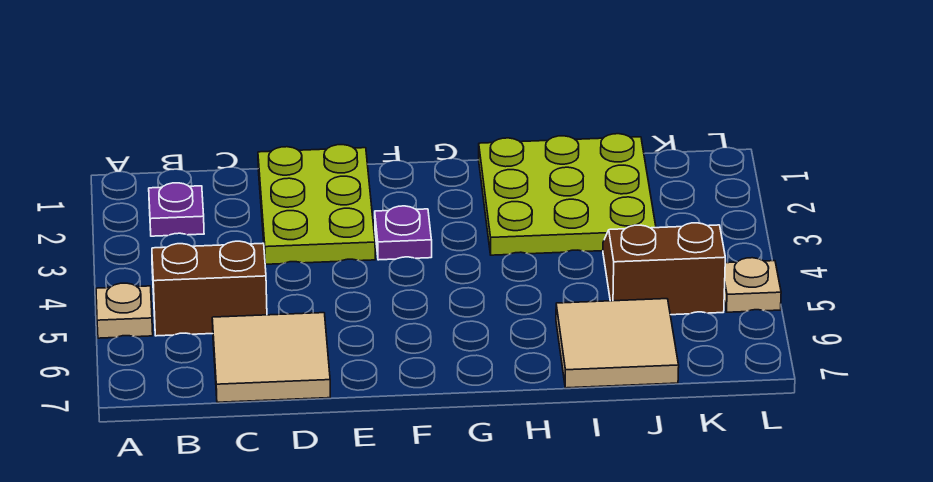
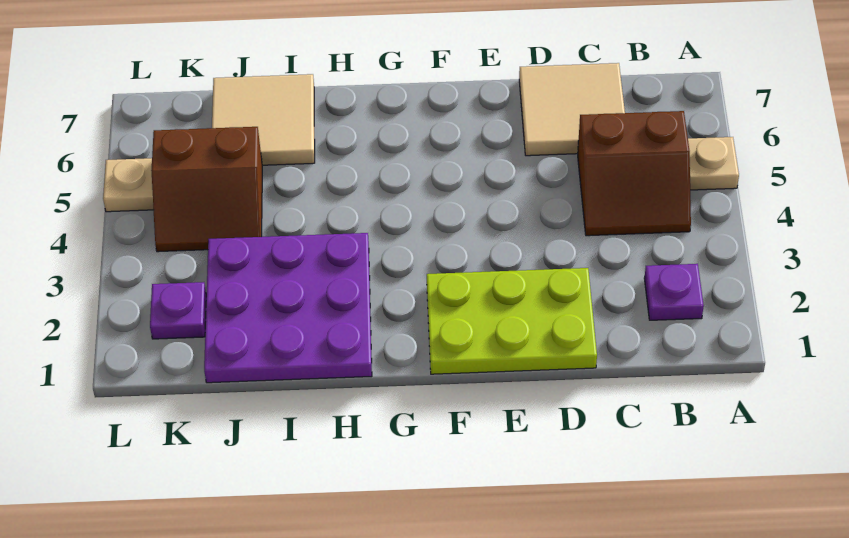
lime plate D1:E3 level 1 -> lime plate D1:F2 level 1
purple plate F3 level 1 -> purple plate K2 level 1
lime plate H1:J3 level 1 -> purple plate H1:J3 level 1

